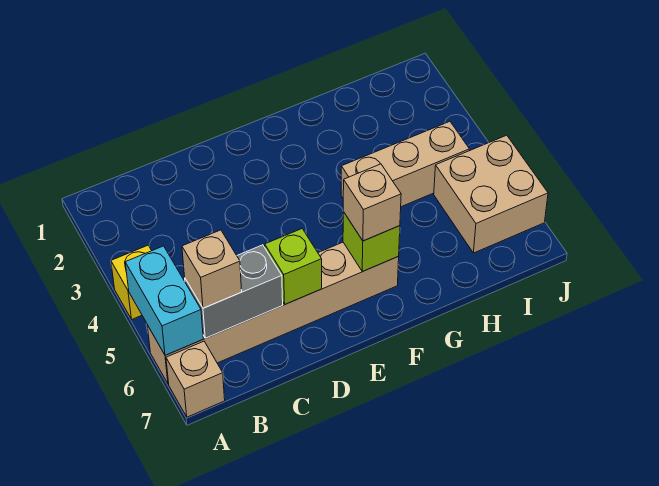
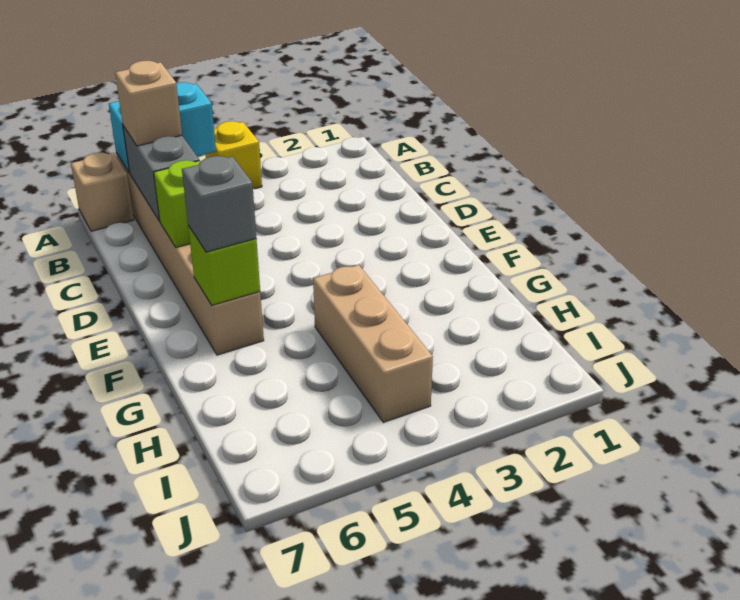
tan brick F6 level 3 -> grey brick F6 level 3
tan brick I5:J6 level 1 -> none

